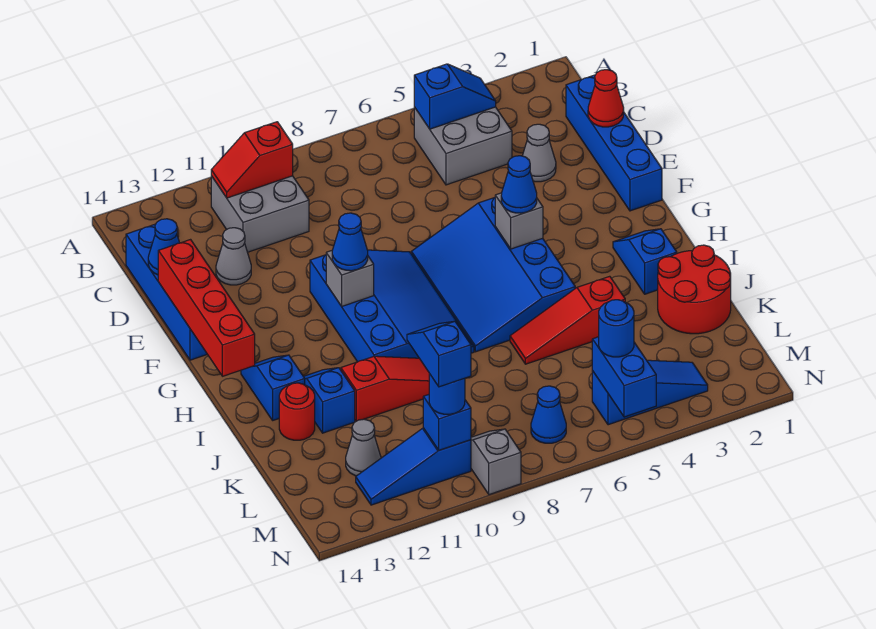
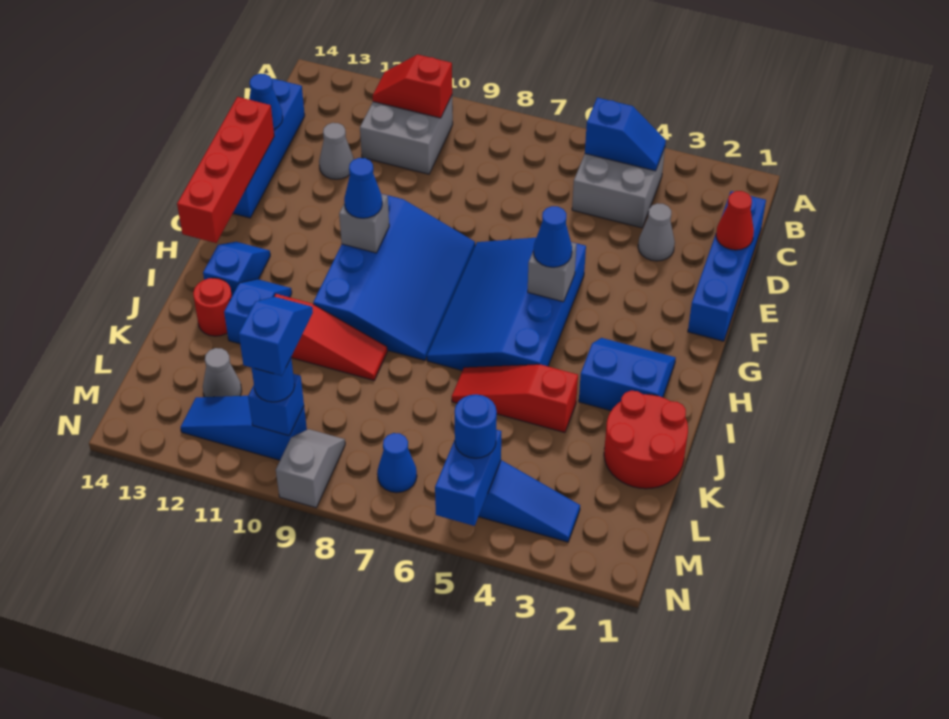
blue slope H2:I2 level 1 top I -> blue slope H2:I3 level 1 top I

